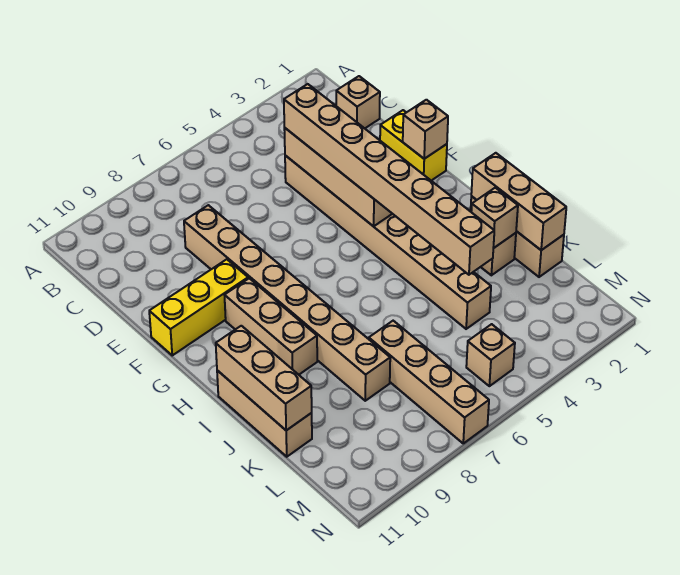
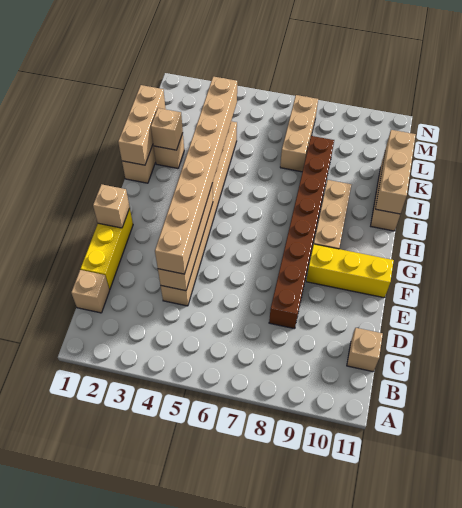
tan brick D8:K8 level 1 -> brown brick D8:K8 level 1
yellow brick E1:F1 level 1 -> yellow brick D1:F1 level 1
tan brick K7:N7 level 1 -> tan brick K7:M7 level 1
tan brick M5 level 1 -> tan brick C11 level 1

